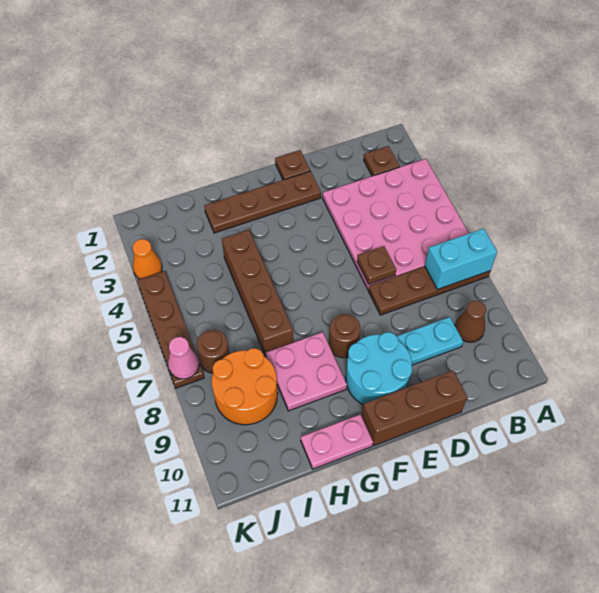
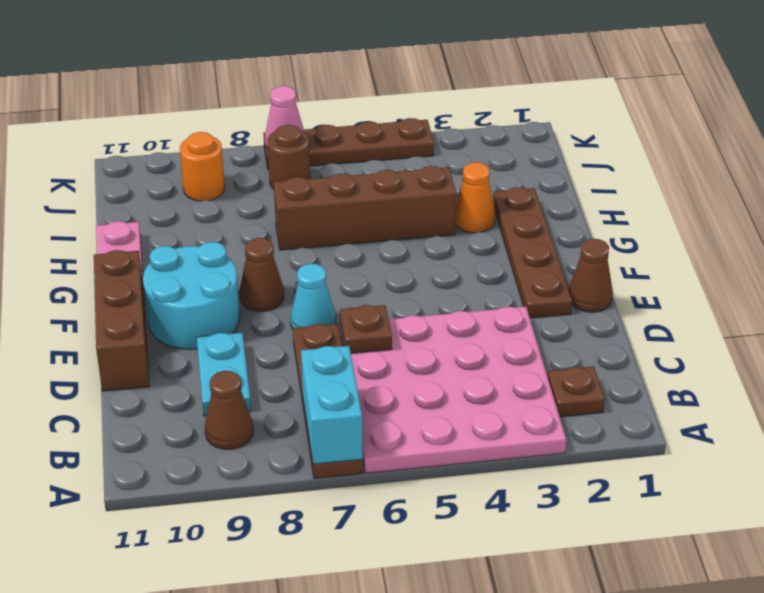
brown plate E1 level 1 -> brown cone E1 level 1
none -> cyan cone E7 level 1
brown round brick F8 level 1 -> brown cone F8 level 1
pink plate G8:H9 level 1 -> none
orange round brick I8:J9 level 1 -> orange round brick J9 level 1
orange cone K3 level 1 -> orange cone H3 level 1

